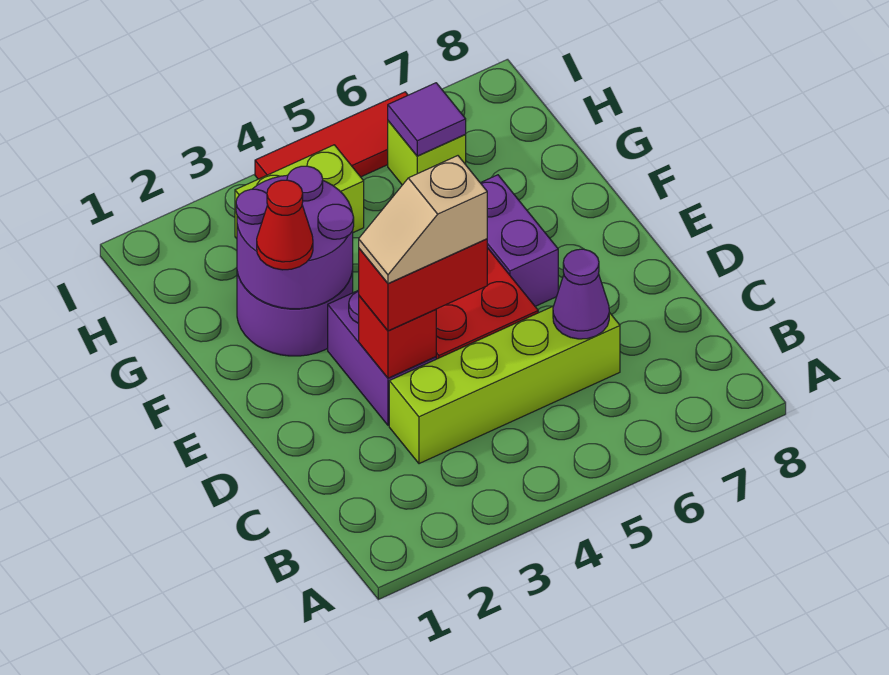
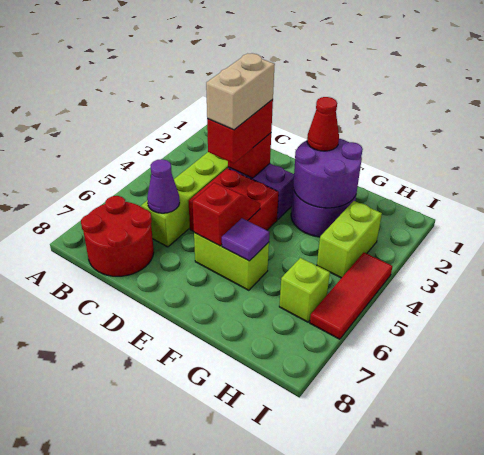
none -> red round brick B7:C8 level 1
tan slope D3:D4 level 4 top 4 -> tan brick D3:D4 level 4
none -> red slope E5:E6 level 2 top 6
purple brick E6:F6 level 1 -> lime brick E6:F6 level 1
purple tile H6 level 2 -> purple tile F6 level 2

